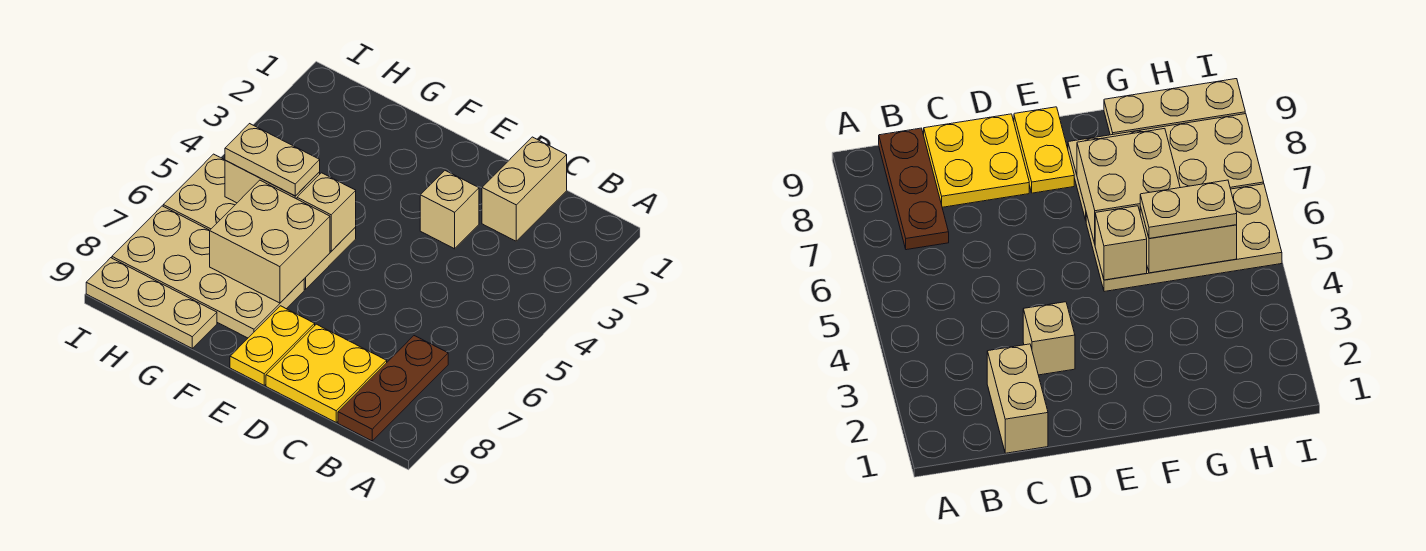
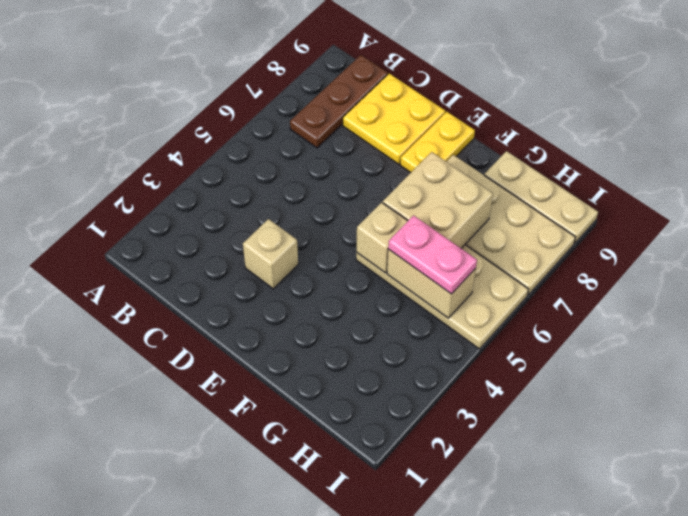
tan brick C1:C2 level 1 -> none
tan plate G5:H5 level 3 -> pink plate G5:H5 level 3

